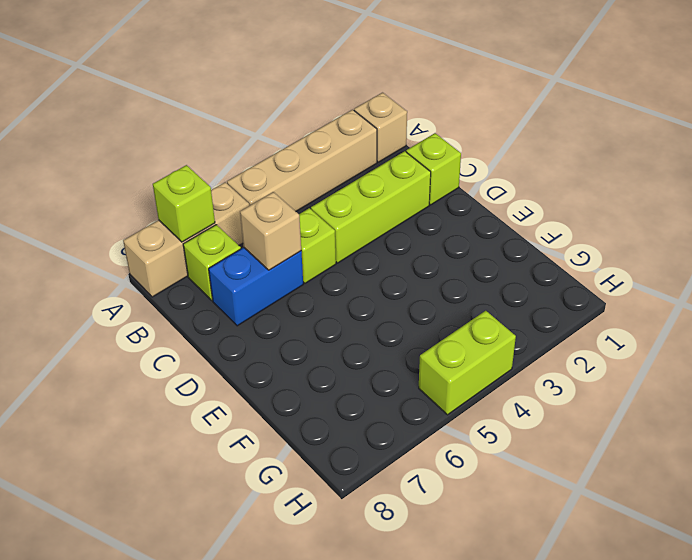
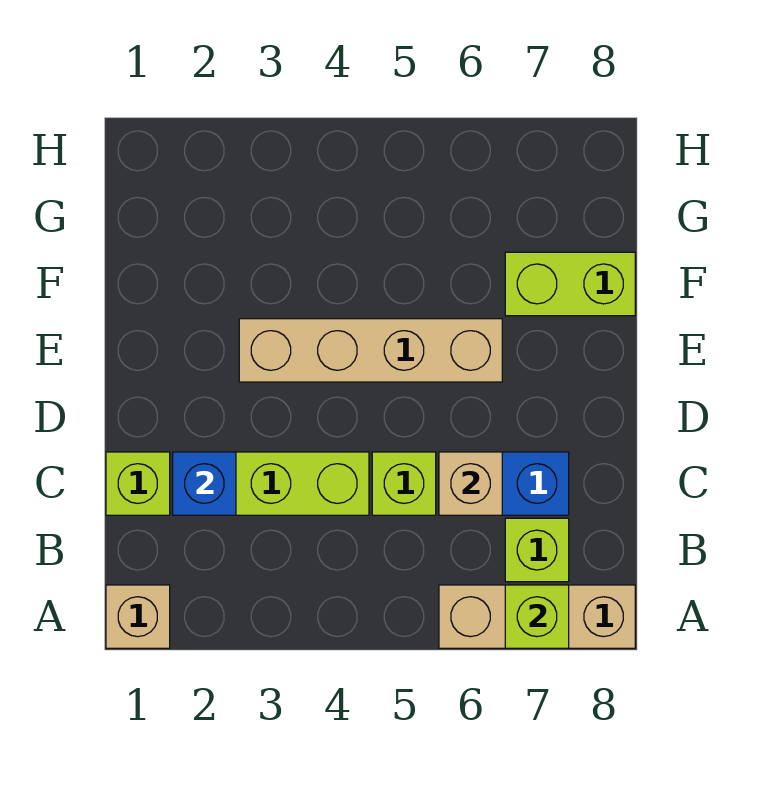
tan brick A2:A5 level 1 -> tan brick E3:E6 level 1
none -> blue brick C2 level 2
lime brick H4:H5 level 1 -> lime brick F7:F8 level 1

